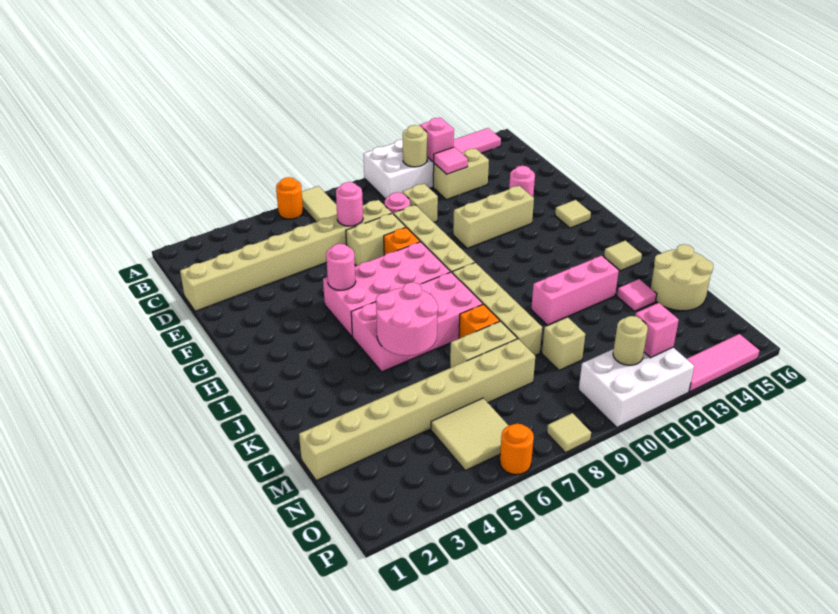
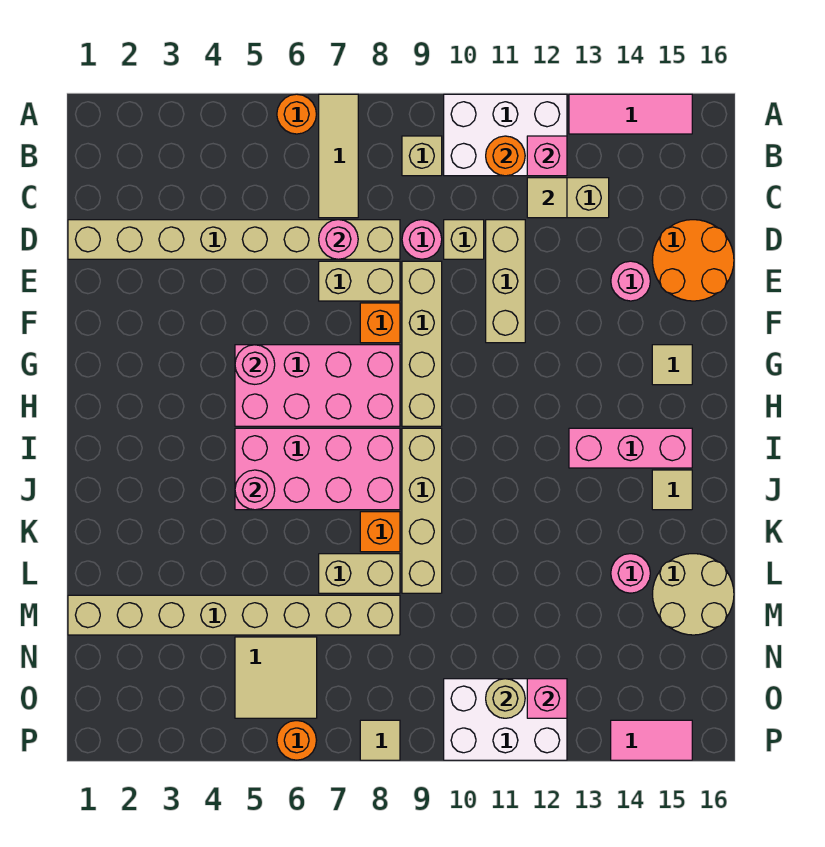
tan round brick B11 level 2 -> orange round brick B11 level 2
pink tile C12 level 2 -> tan tile C12 level 2
none -> orange round brick D15:E16 level 1
tan brick F11:F13 level 1 -> tan brick D11:F11 level 1
pink round brick J5:K6 level 2 -> pink round brick J5 level 2
pink brick K11:K13 level 1 -> pink brick I13:I15 level 1
pink tile L14 level 1 -> pink round brick L14 level 1
tan brick M10 level 1 -> tan brick B9 level 1
pink tile P13:P15 level 1 -> pink tile P14:P15 level 1

